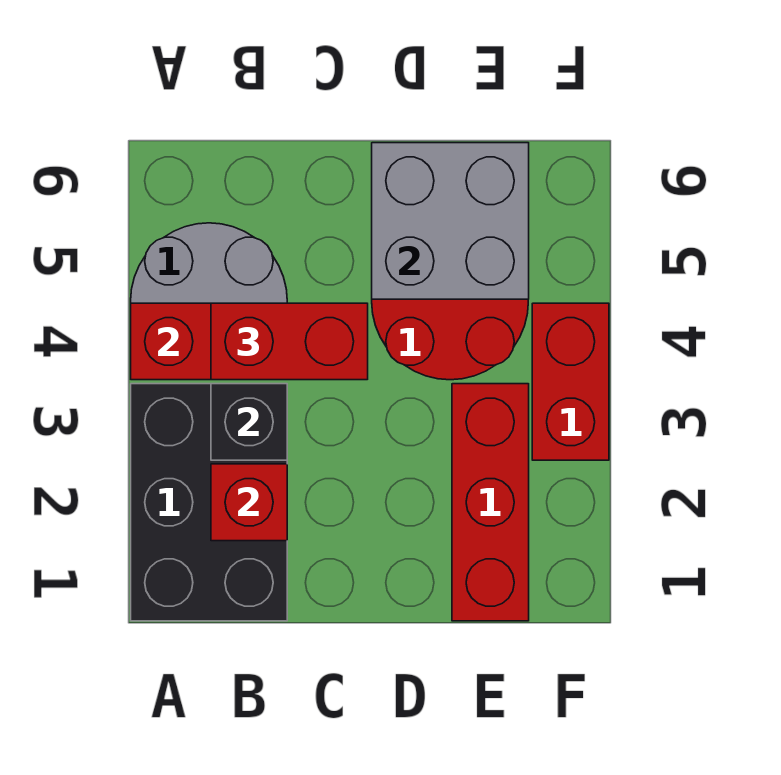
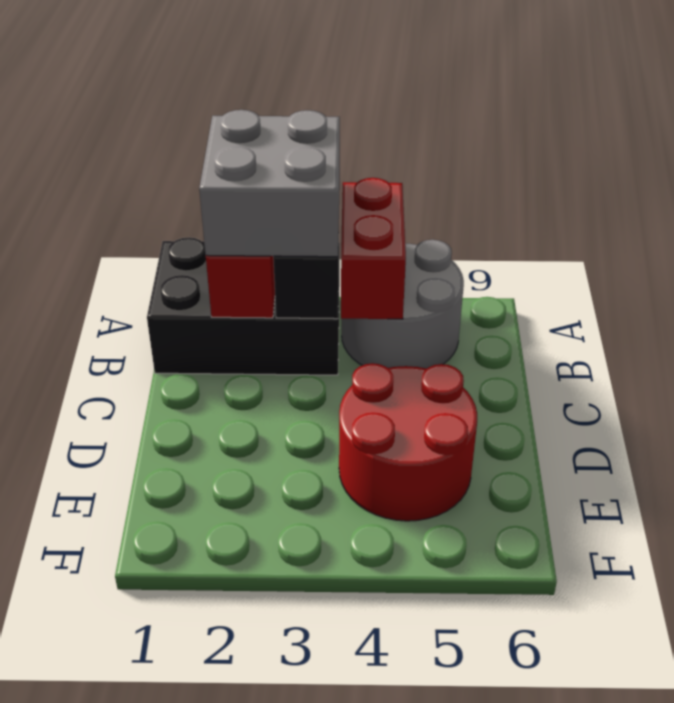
red brick B4:C4 level 3 -> none
grey brick D5:E6 level 2 -> grey brick A2:B3 level 3
red brick E1:E3 level 1 -> none
red brick F3:F4 level 1 -> none

